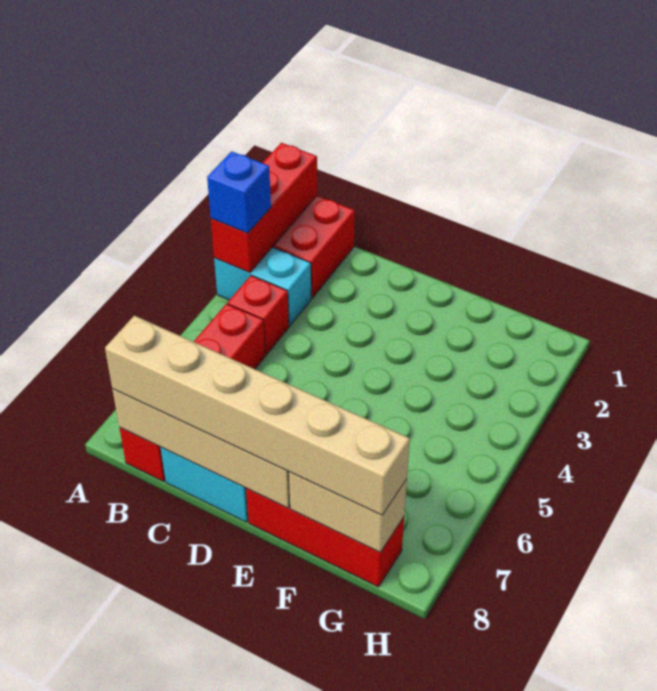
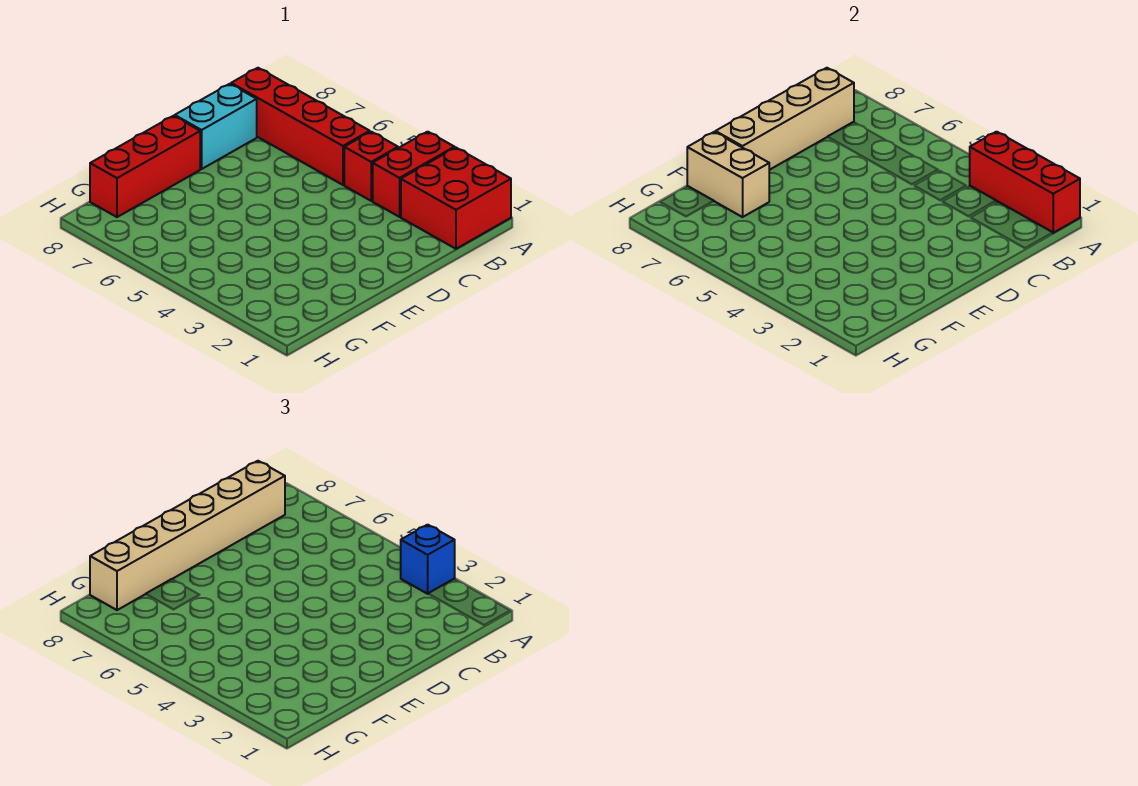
cyan brick A3:B3 level 1 -> red brick A3:B3 level 1
tan brick F8:G8 level 2 -> tan brick F7:F8 level 2

